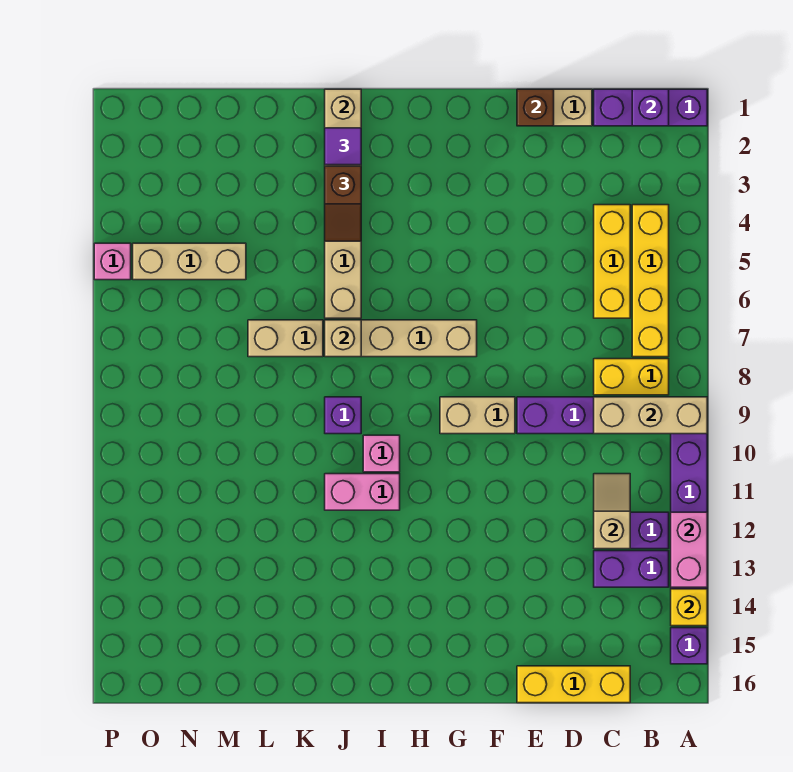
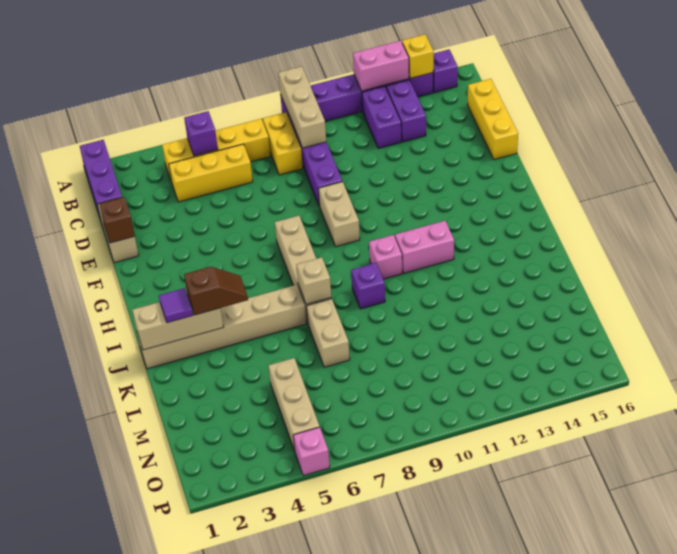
purple brick B1 level 2 -> purple brick B5 level 2
tan slope C11:C12 level 2 top 12 -> none
pink brick I11:J11 level 1 -> pink brick I11:I12 level 1

